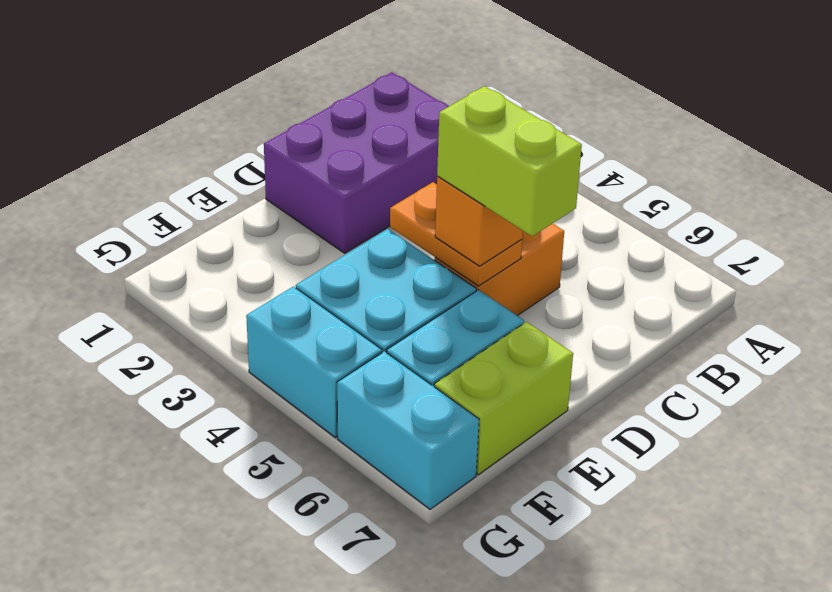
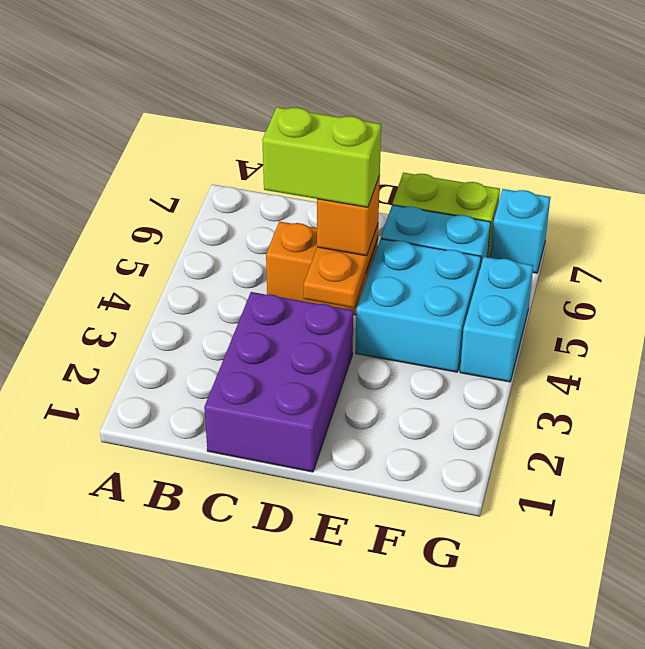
purple brick B1:D2 level 1 -> purple brick C1:D3 level 1
lime brick D5:D6 level 4 -> lime brick C5:D5 level 4
cyan brick G6:G7 level 1 -> cyan brick G7 level 1

